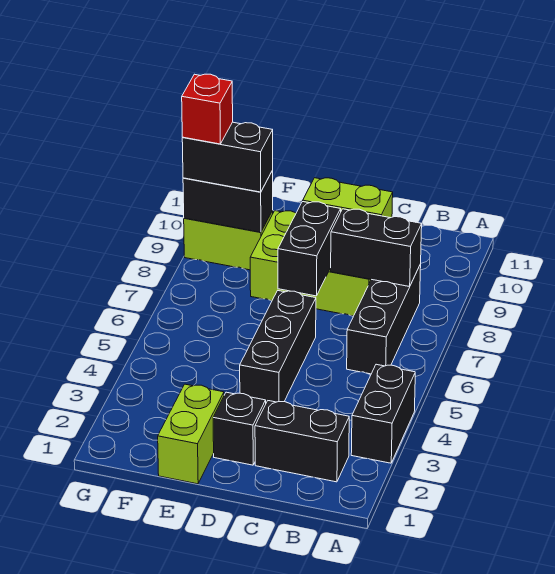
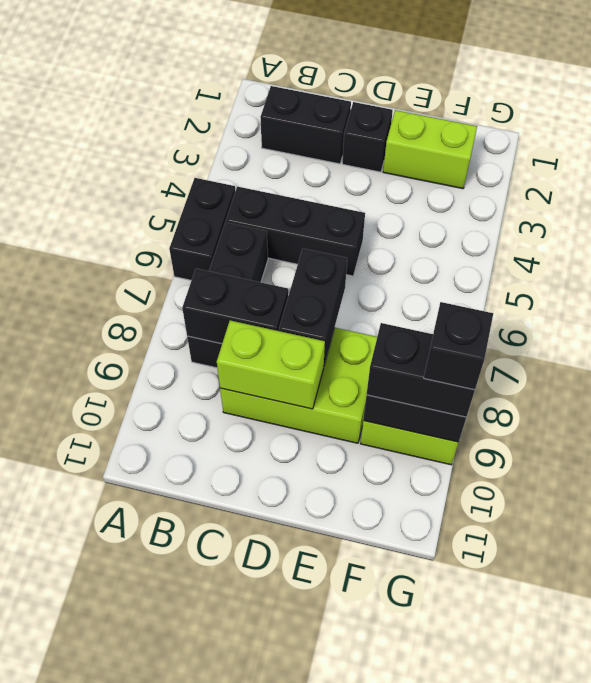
black brick A3:A4 level 1 -> black brick A5:A6 level 1
black brick D4:D6 level 1 -> black brick B5:D5 level 1
lime brick E1:E2 level 1 -> lime brick E2:F2 level 1
red brick G9 level 4 -> black brick G9 level 4

